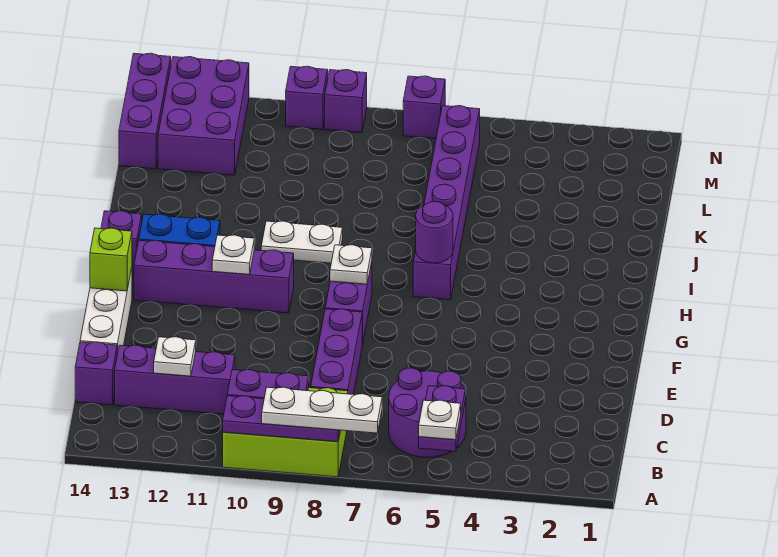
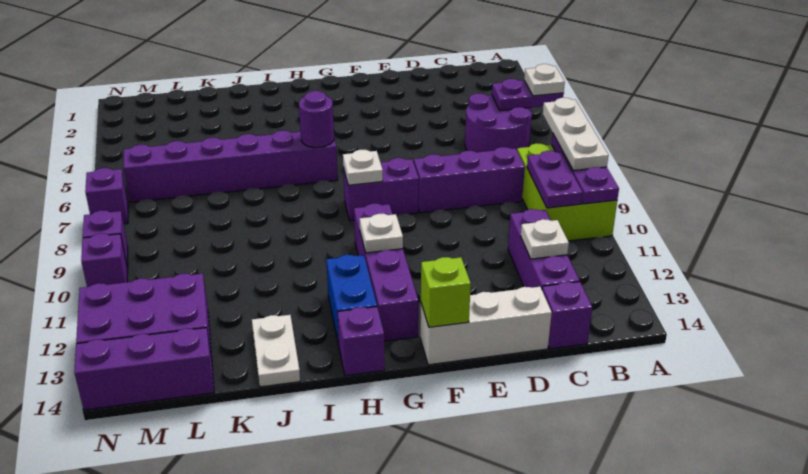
white plate I9:I10 level 1 -> white plate J13:J14 level 1

